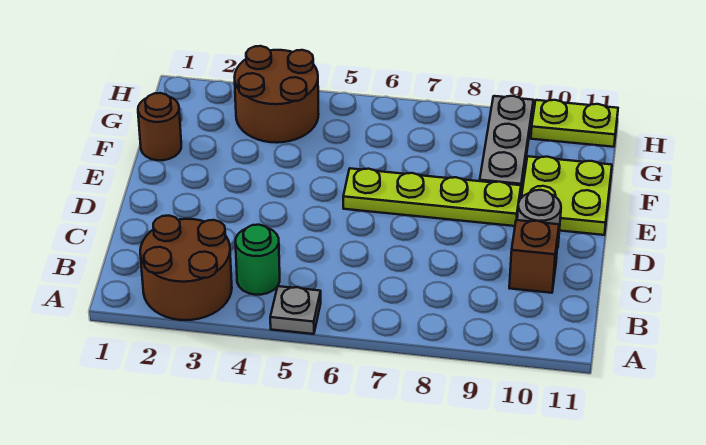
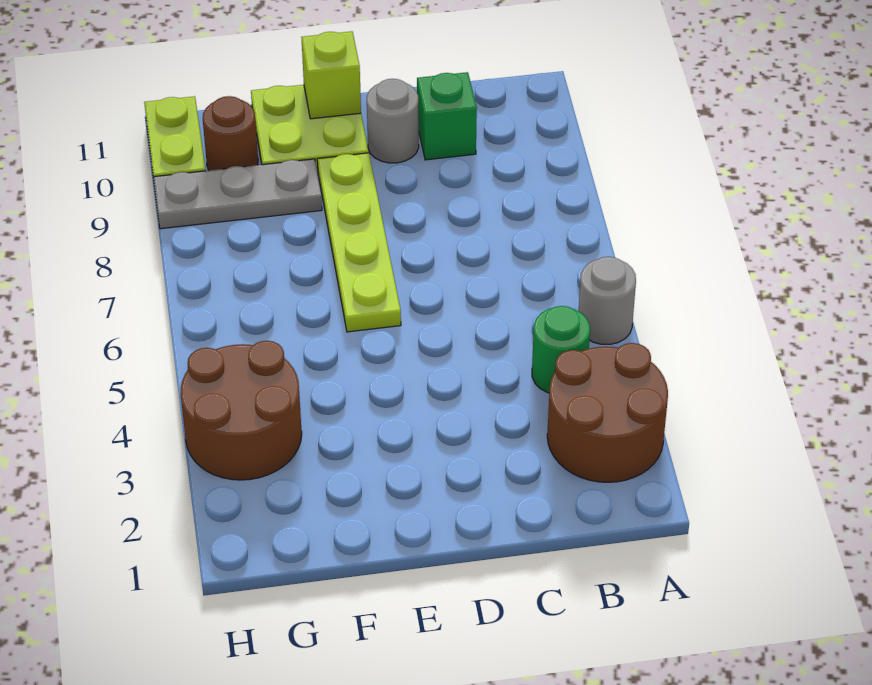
grey plate A5 level 1 -> grey round brick A5 level 1
brown brick C10 level 1 -> green brick C10 level 1
none -> lime brick E11 level 2
brown round brick F1 level 1 -> brown round brick G10 level 1

